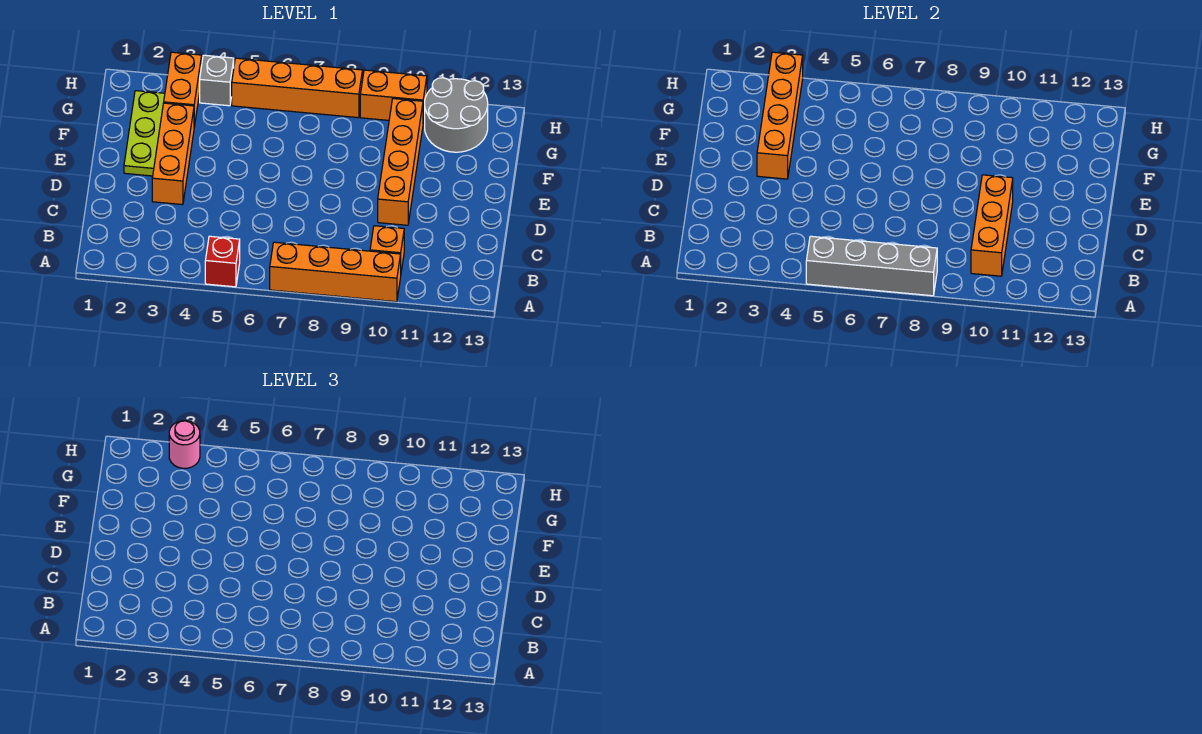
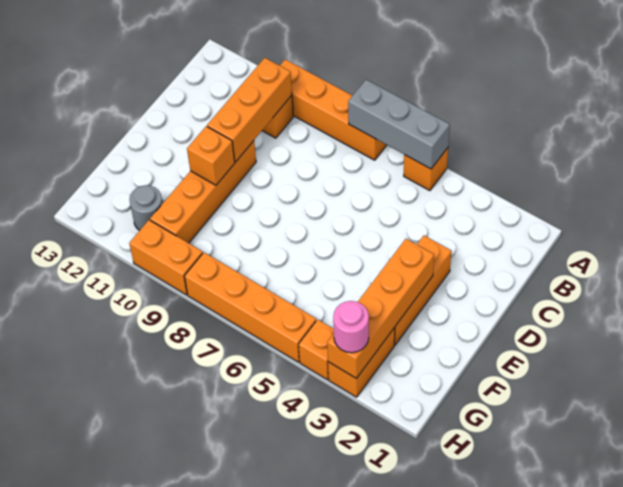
red brick A5 level 1 -> orange brick A5 level 1
grey brick A5:A8 level 2 -> grey brick A5:A7 level 2
lime plate E2:G2 level 1 -> none
none -> orange brick E10 level 2
grey round brick G11:H12 level 1 -> grey round brick G11 level 1
grey brick H4 level 1 -> orange brick H4 level 1

